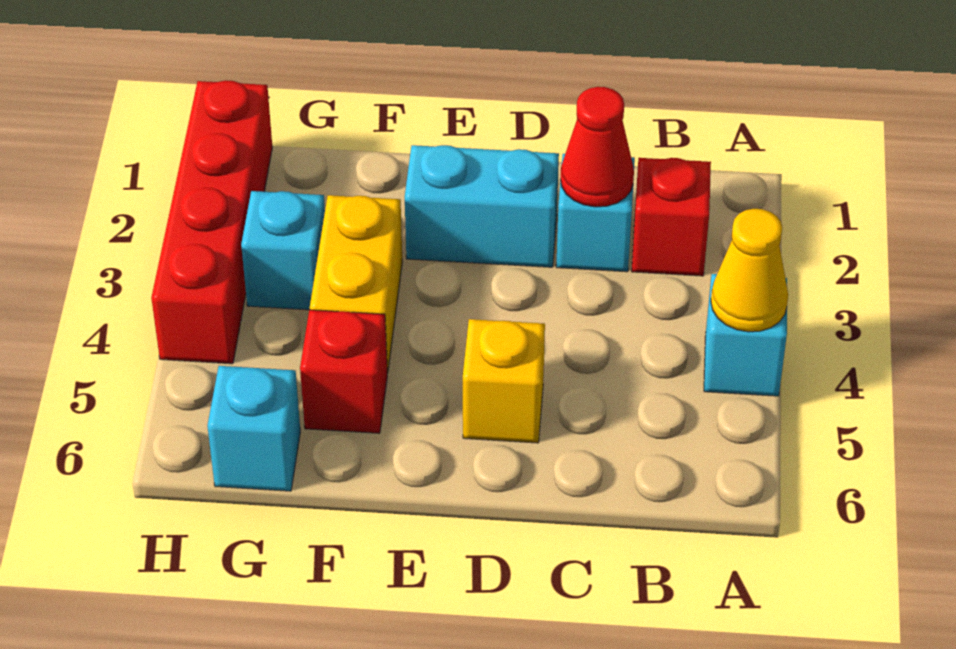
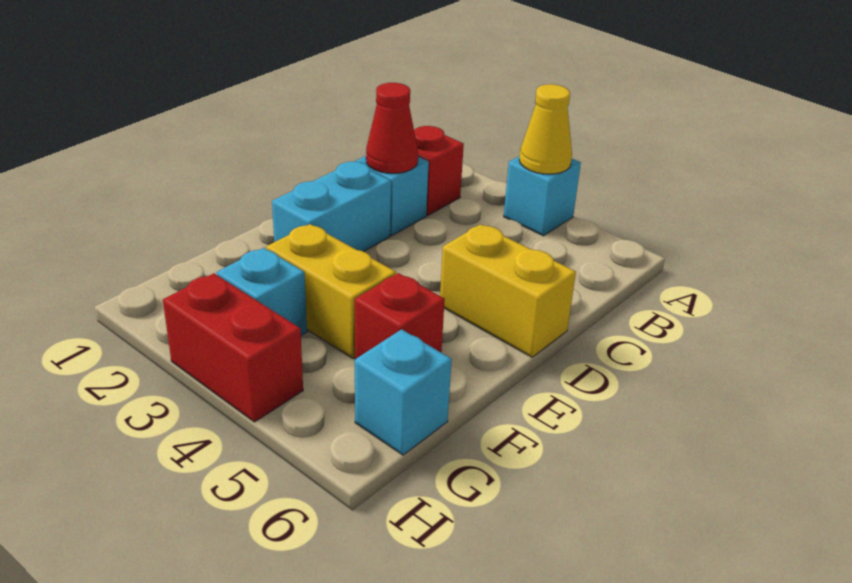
yellow brick D5 level 1 -> yellow brick D5:D6 level 1
red brick H1:H4 level 1 -> red brick H3:H4 level 1

